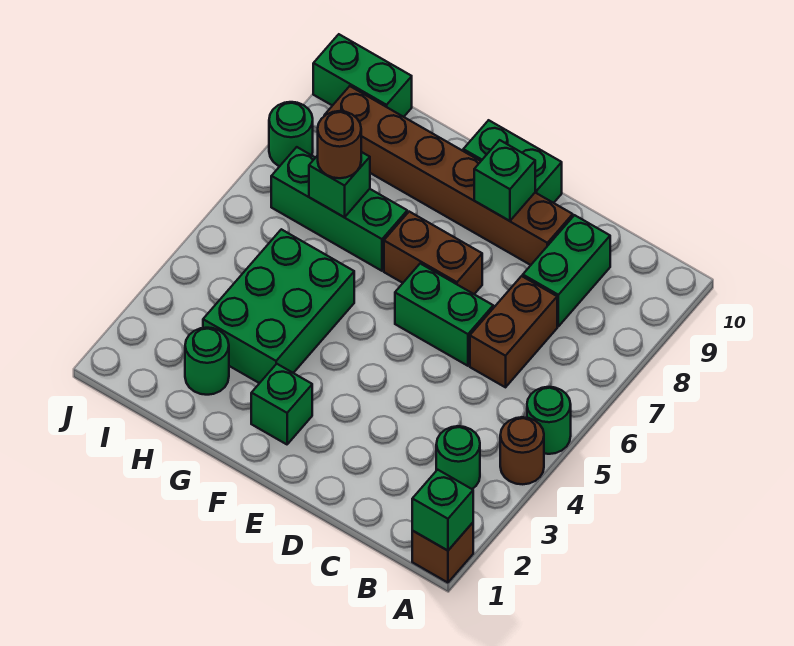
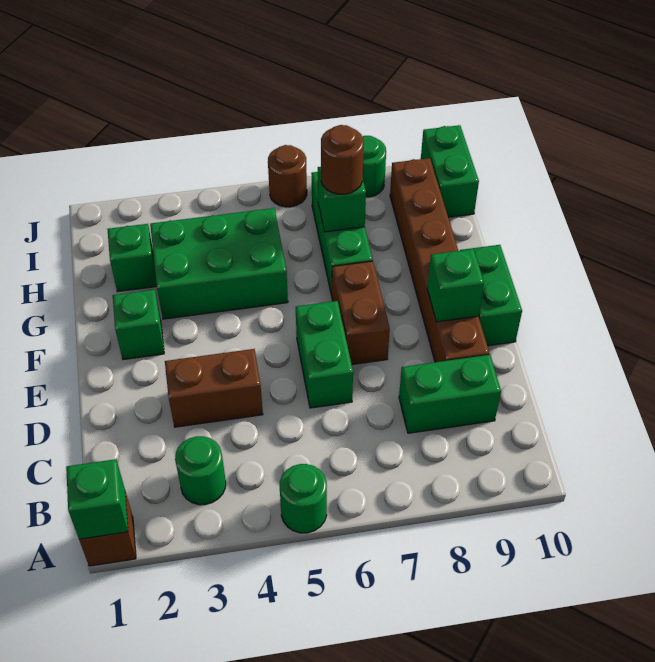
brown round brick A4 level 1 -> brown round brick J6 level 1
brown brick C6:C7 level 1 -> brown brick D3:D4 level 1
green round brick H2 level 1 -> green brick H2 level 1

